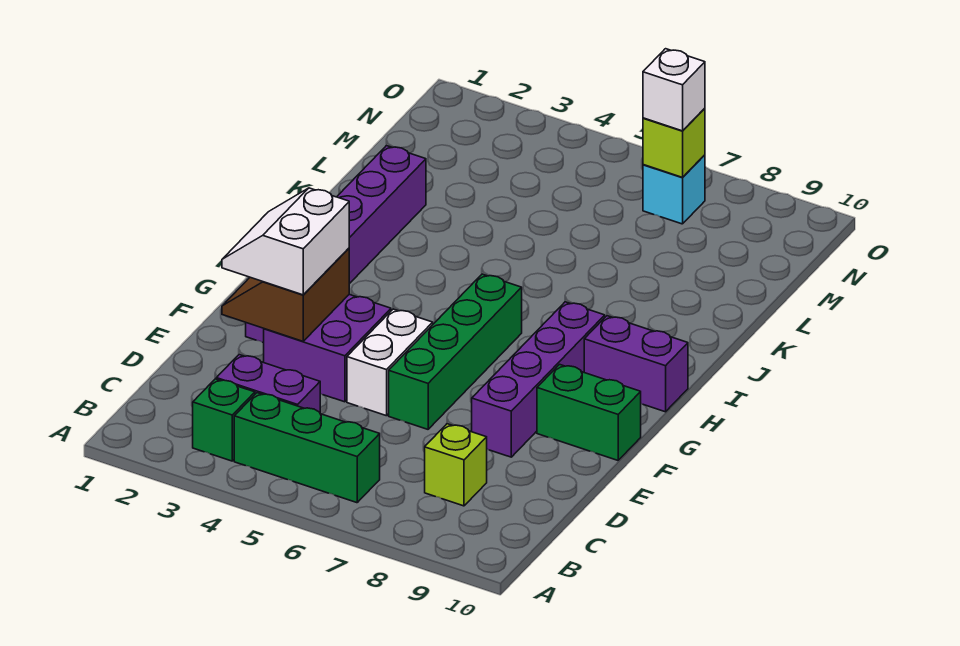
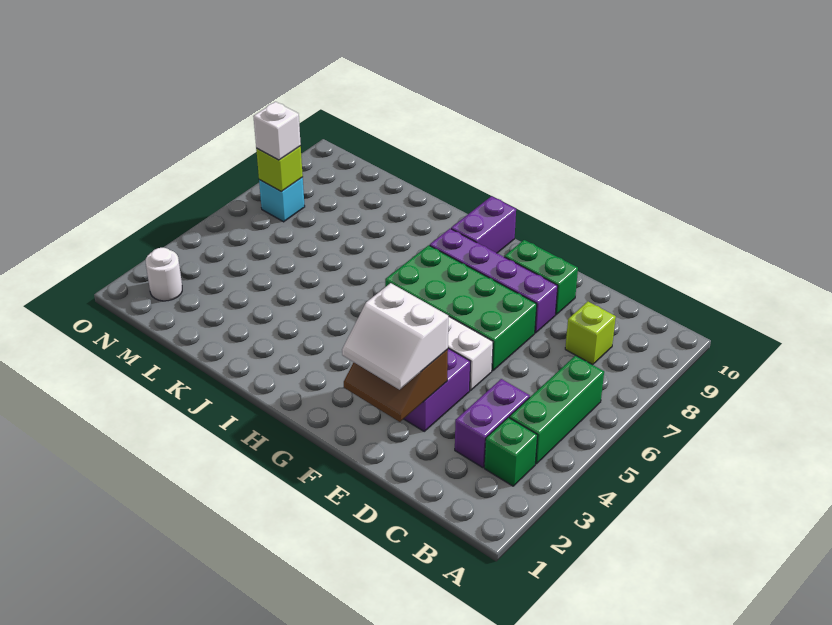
green brick E6:H6 level 1 -> green brick E6:H7 level 1
purple brick F2:K2 level 1 -> none
green brick F9:F10 level 1 -> green brick E9:F9 level 1
none -> white round brick N2 level 1

